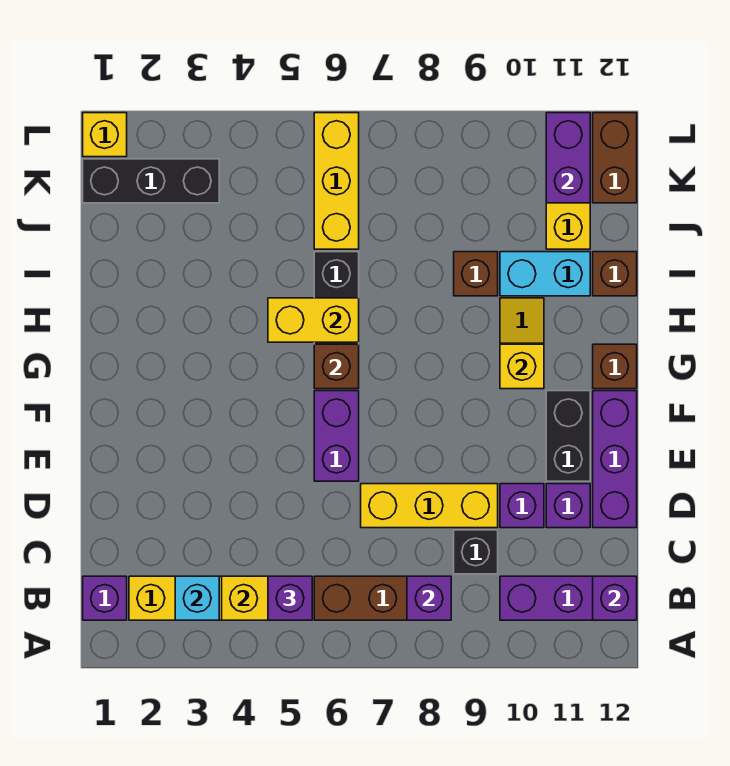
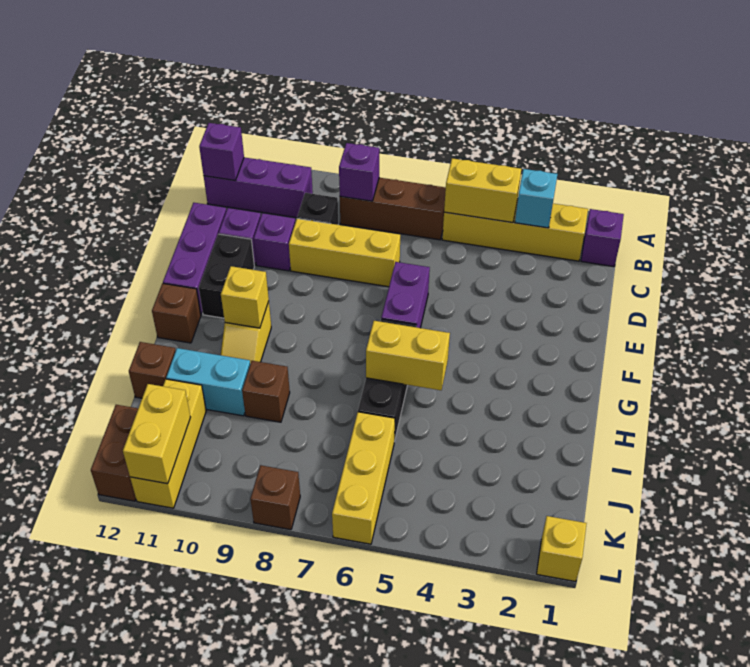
purple brick B5 level 3 -> none
brown brick G6 level 2 -> brown brick L8 level 1
black brick K1:K3 level 1 -> none
purple brick K11:L11 level 2 -> yellow brick K11:L11 level 2

